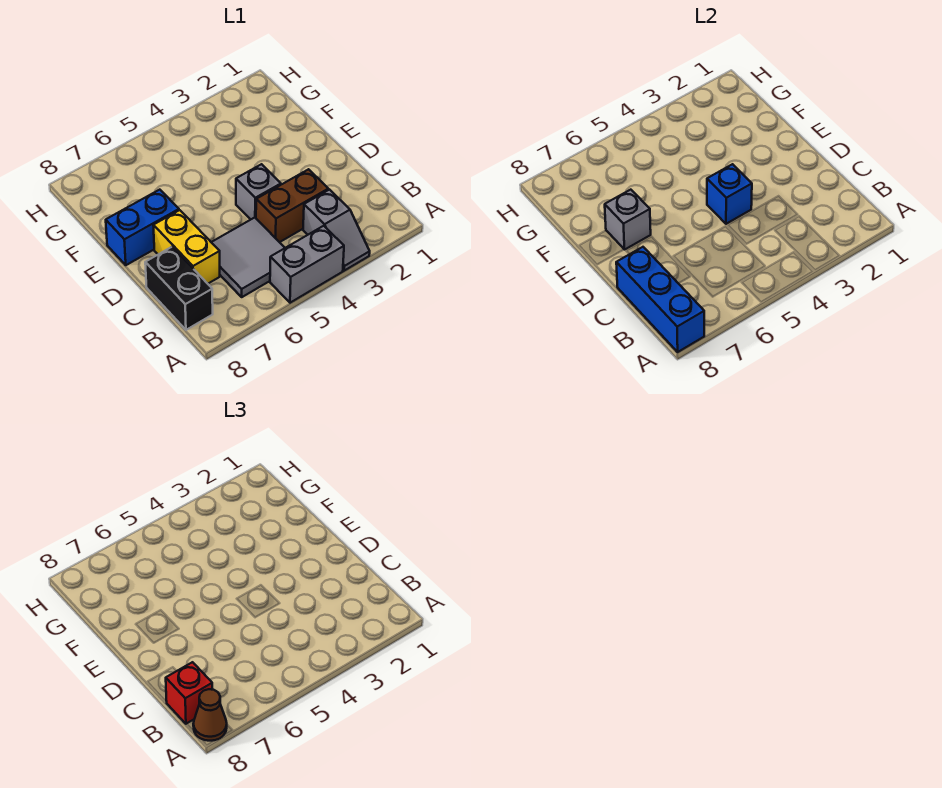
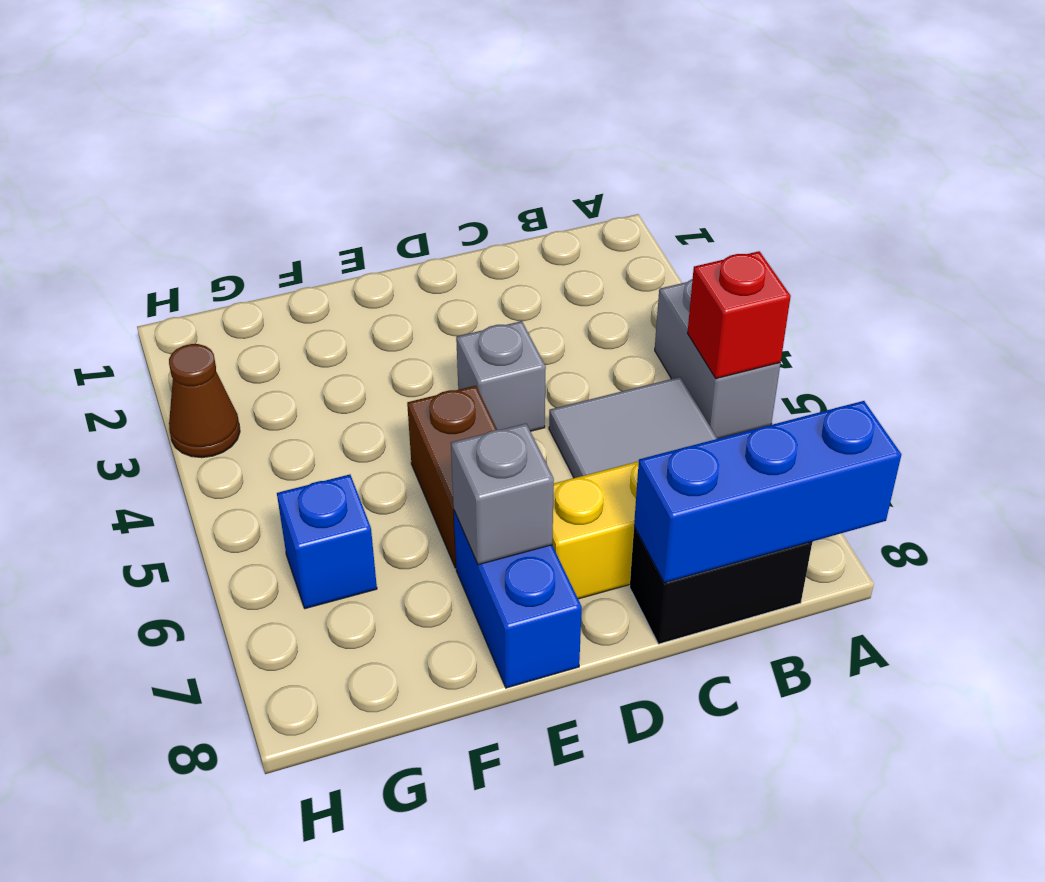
grey slope A3:B3 level 1 top B -> none
brown cone A8 level 3 -> brown cone H3 level 1
red brick B8 level 3 -> red brick A5 level 2
brown brick C3:C4 level 1 -> brown brick E5:E6 level 1
blue brick D4 level 2 -> blue brick G6 level 1

